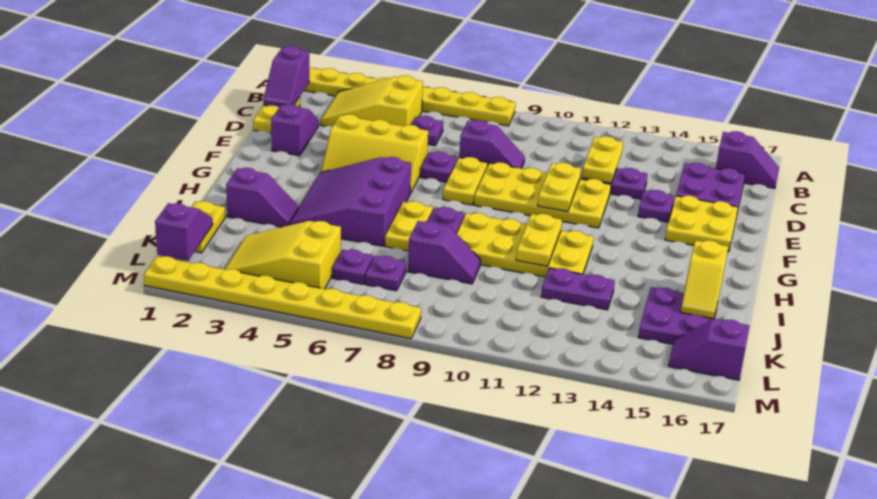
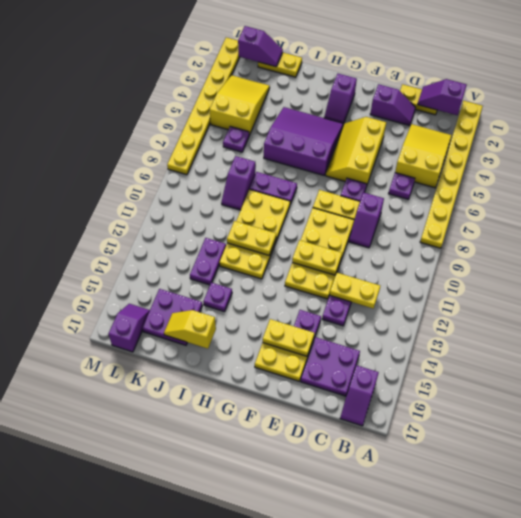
yellow plate H7:I7 level 1 -> yellow plate E15:F15 level 2
purple slope I2:I3 level 1 top 2 -> purple slope G2:G3 level 1 top 2
purple plate K7 level 1 -> purple plate I14 level 1

